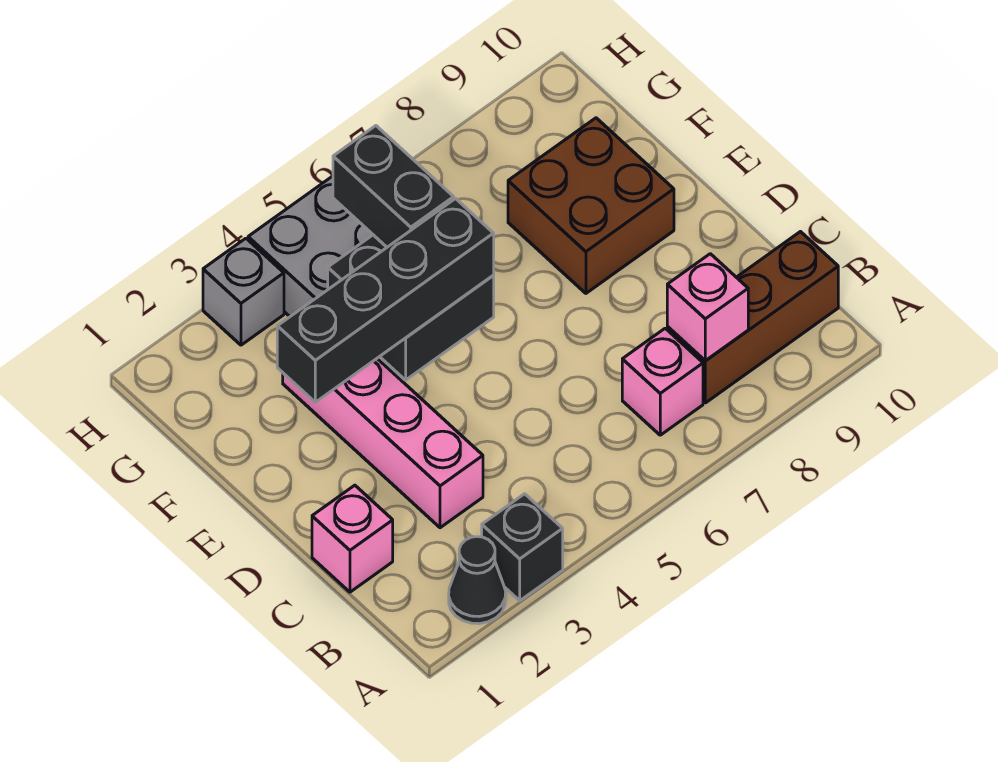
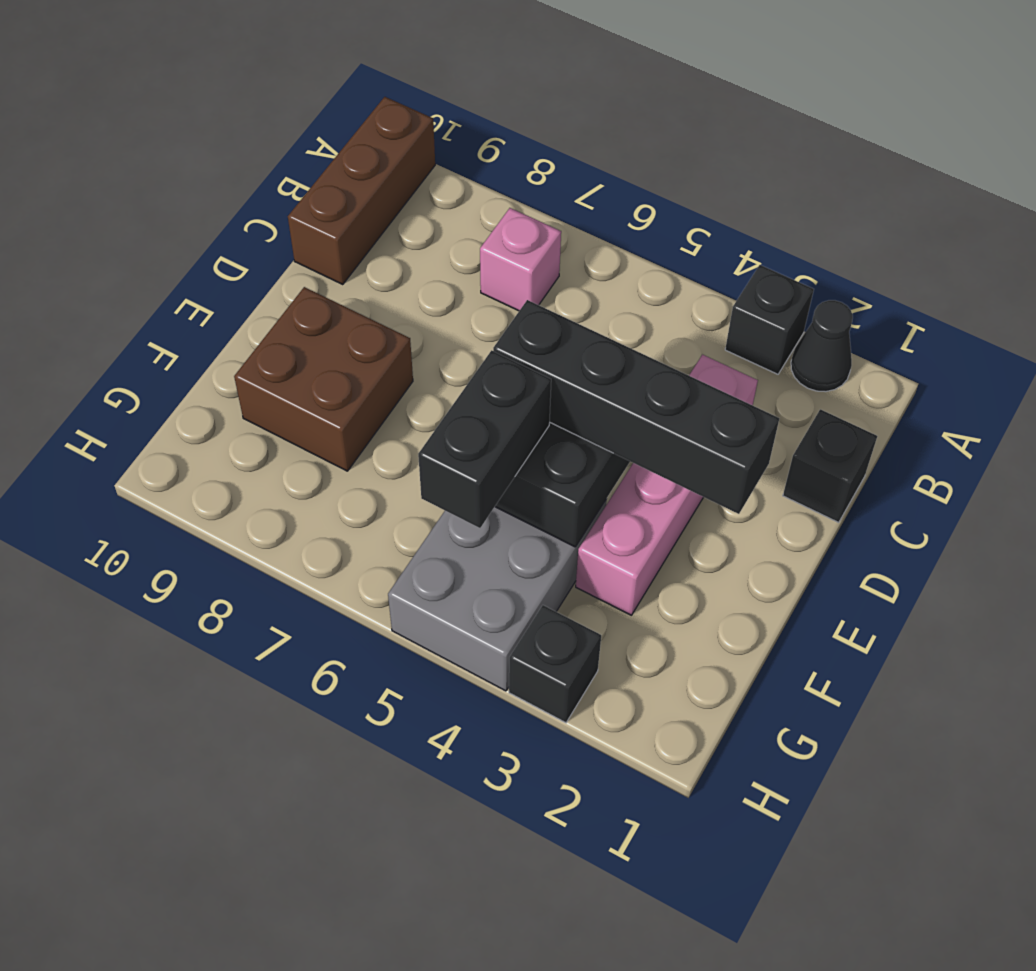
brown brick B8:B10 level 1 -> brown brick A10:C10 level 1
pink brick B8 level 2 -> none
pink brick C1 level 1 -> black brick C1 level 1
grey brick H3 level 1 -> black brick H3 level 1

